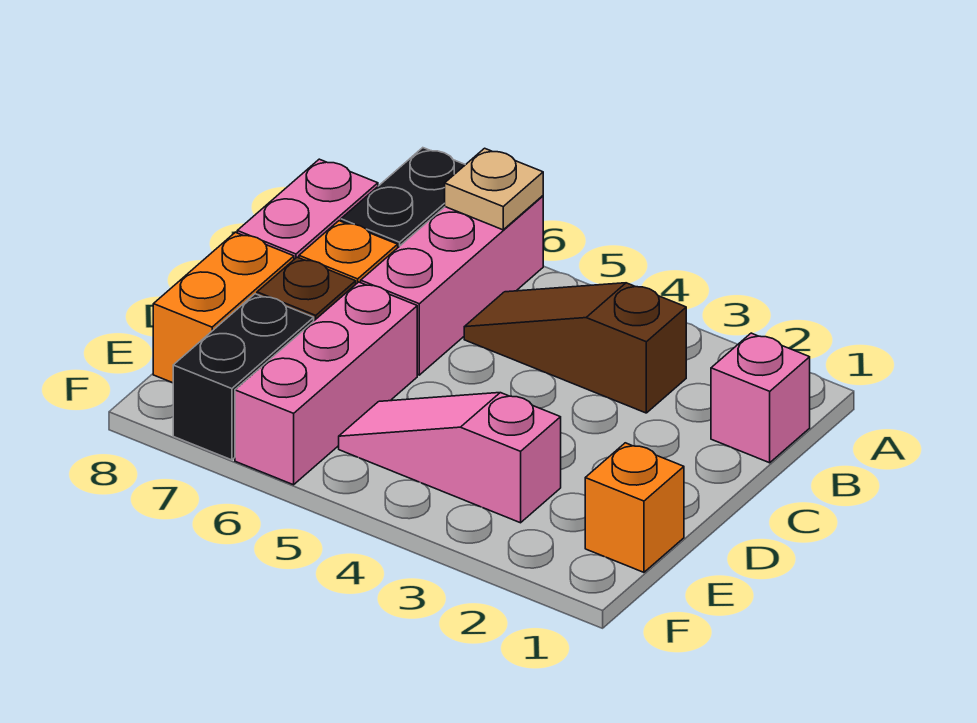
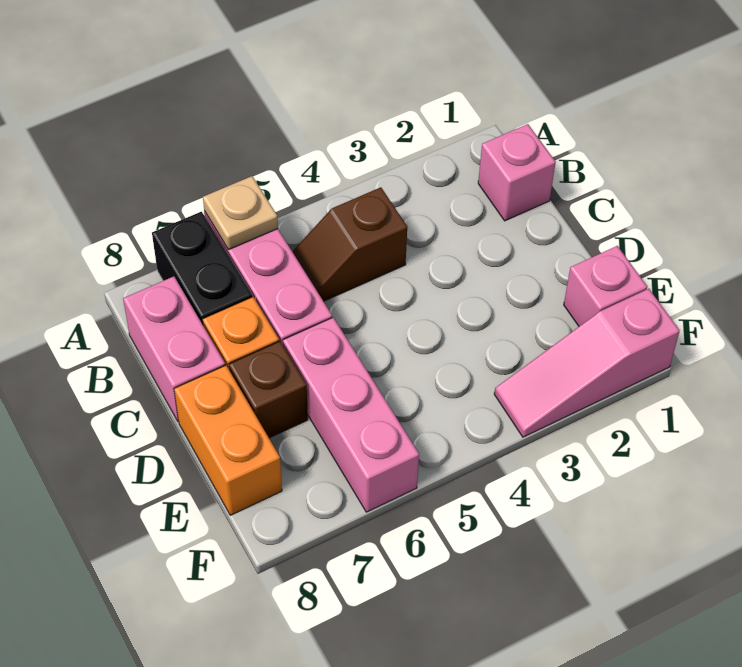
brown slope B3:B5 level 1 top 3 -> brown slope B4:B5 level 1 top 4
orange brick E1 level 1 -> pink brick E1 level 1
pink slope E3:E5 level 1 top 3 -> pink slope F1:F3 level 1 top 1
black brick E7:F7 level 1 -> none

